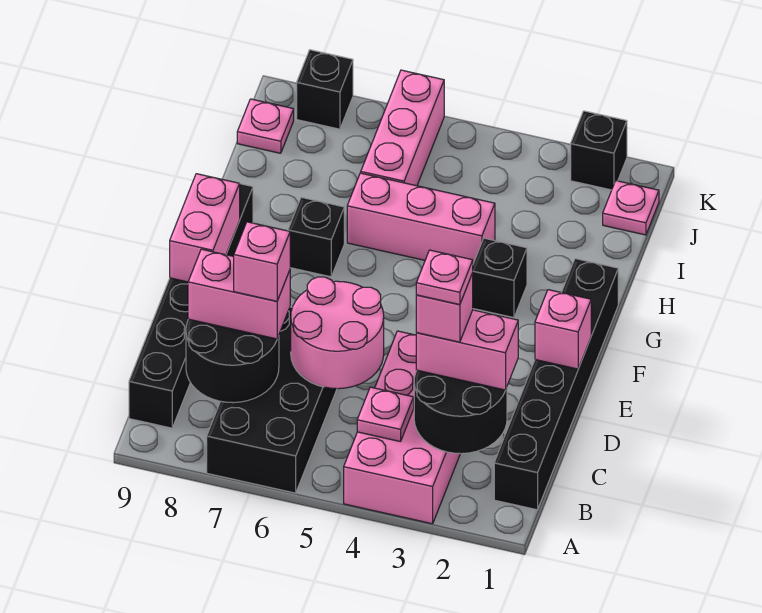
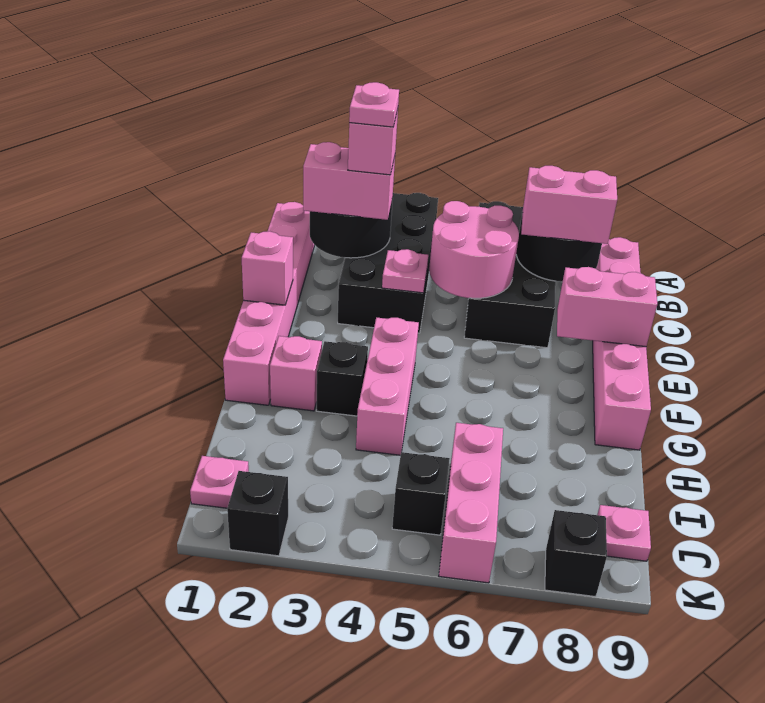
pink brick A3:D4 level 1 -> black brick A3:D4 level 1
black brick B1:G1 level 1 -> pink brick B1:G1 level 1
pink plate B4 level 2 -> pink plate D4 level 2
black brick B9:G9 level 1 -> pink brick B9:G9 level 1
pink brick C7 level 4 -> pink brick G2 level 1
pink brick E9:F9 level 2 -> pink brick E8:E9 level 2
black brick G7 level 1 -> black brick J5 level 1
pink brick H4:H6 level 1 -> pink brick F4:H4 level 1

